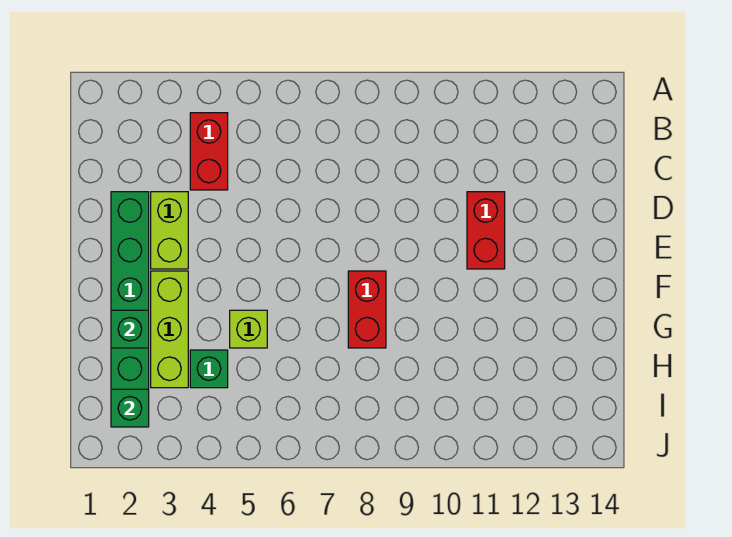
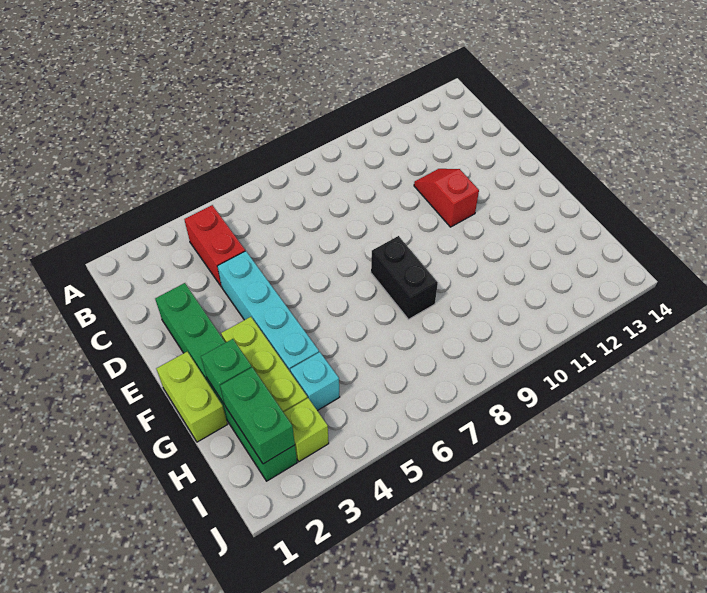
lime brick D3:E3 level 1 -> lime brick F1:G1 level 1
none -> cyan brick D4:G4 level 1
red brick D11:E11 level 1 -> red slope D11:E11 level 1 top E
red brick F8:G8 level 1 -> black brick F8:G8 level 1
lime brick G5 level 1 -> lime brick I3 level 1
green brick H4 level 1 -> cyan brick H4 level 1
green brick I2 level 2 -> green brick H2:I2 level 2

